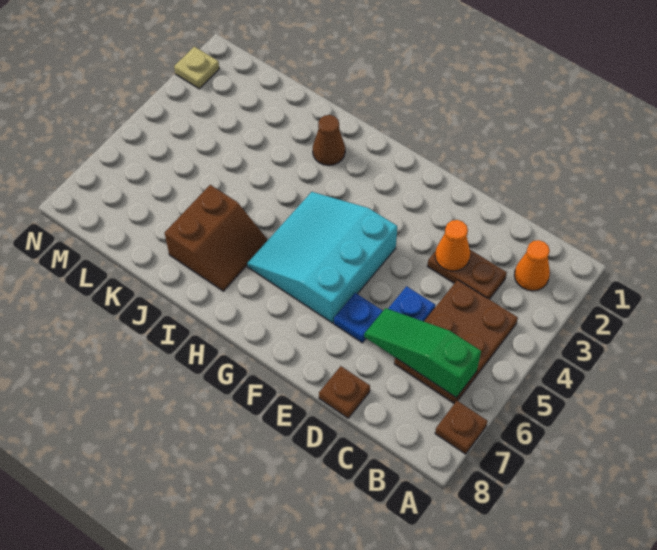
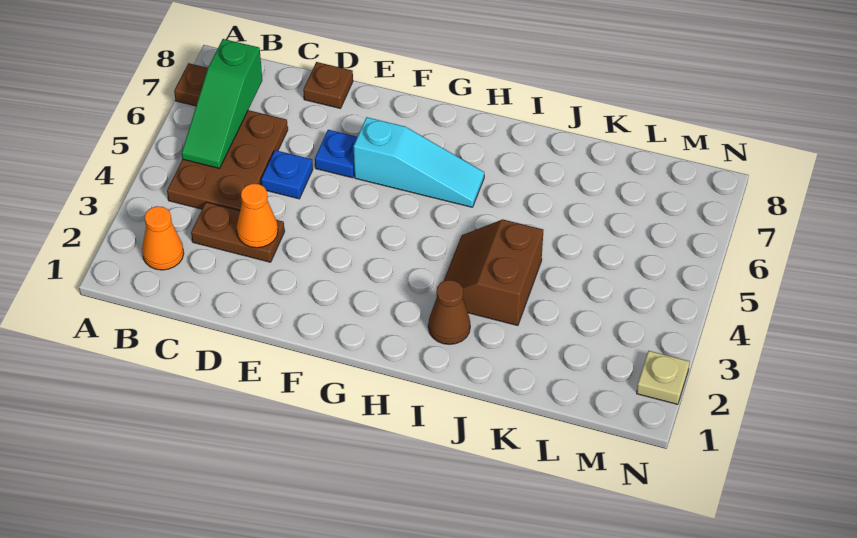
green slope B6:D6 level 2 top B -> green slope B5:B7 level 2 top 7
cyan slope F4:H6 level 1 top F -> cyan slope F6:H6 level 1 top F
brown slope I6:J7 level 1 top J -> brown slope I3:J4 level 1 top J

